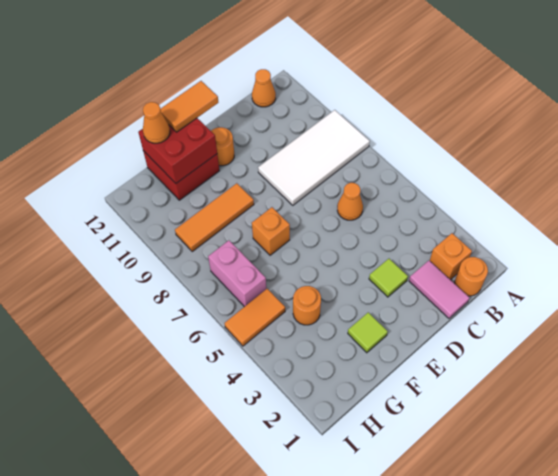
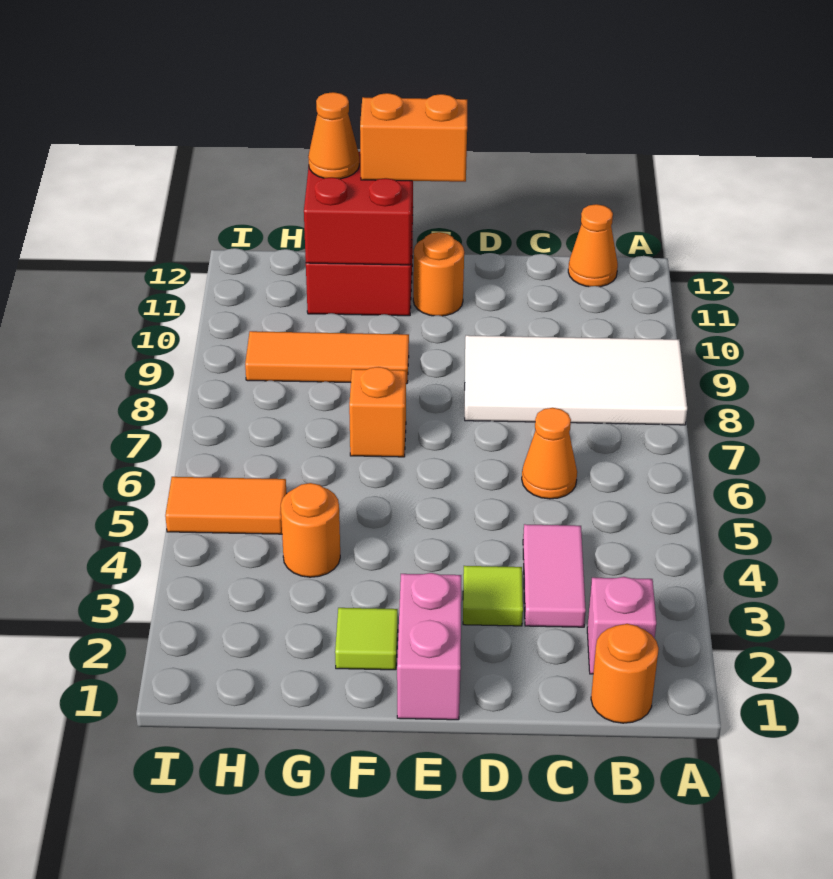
orange brick B2 level 1 -> pink brick B2 level 1
pink tile C1:C2 level 1 -> pink tile C3:C4 level 1
orange tile E12:F12 level 3 -> orange brick E12:F12 level 3
pink brick H6:H7 level 1 -> pink brick E1:E2 level 1

